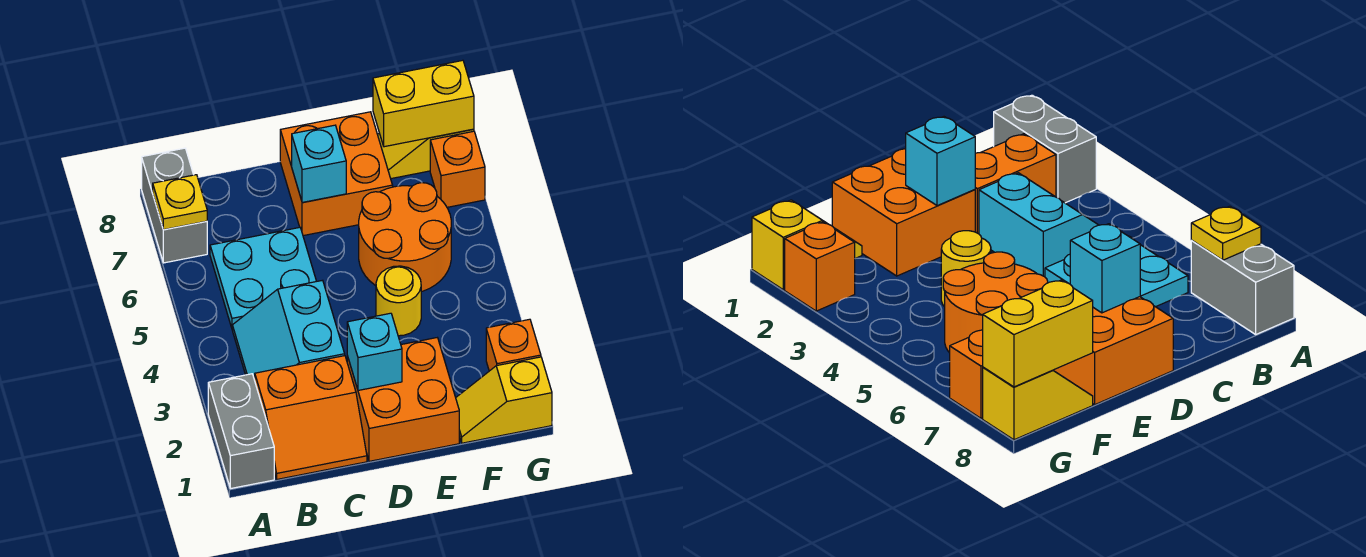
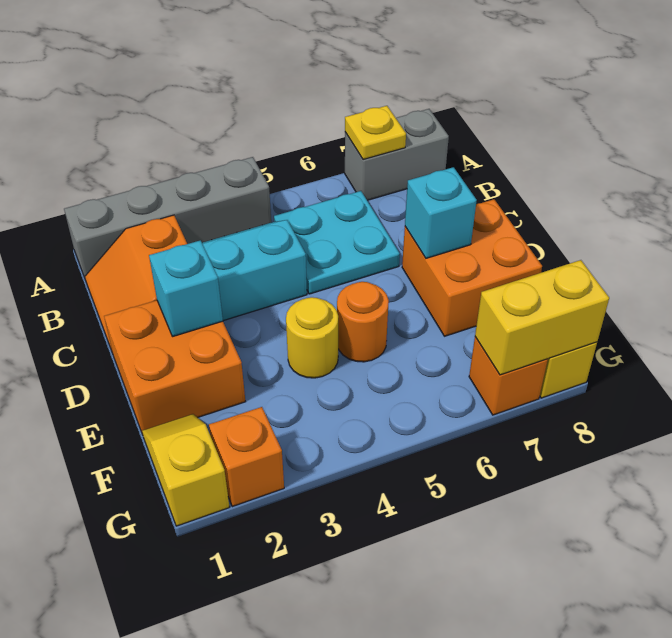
grey brick A1:A2 level 1 -> grey brick A1:A4 level 1
orange round brick E5:F6 level 1 -> orange round brick E5 level 1
yellow brick F8:G8 level 2 -> yellow brick G7:G8 level 2

